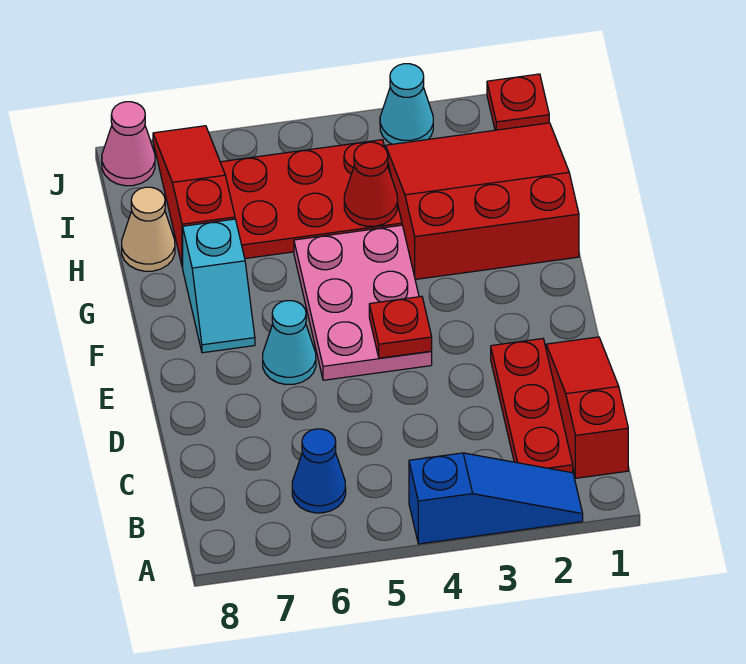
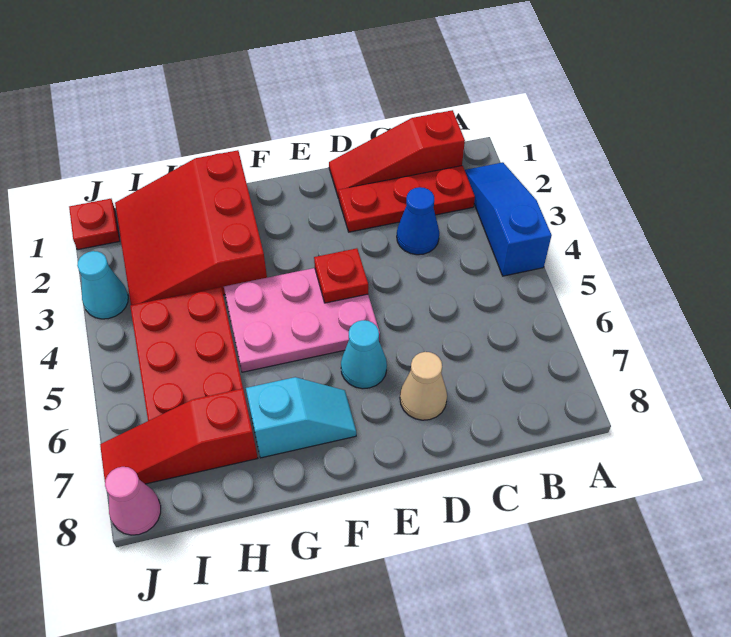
blue cone B6 level 1 -> blue cone C3 level 1
red cone H4 level 2 -> none
tan cone H8 level 1 -> tan cone D7 level 1

